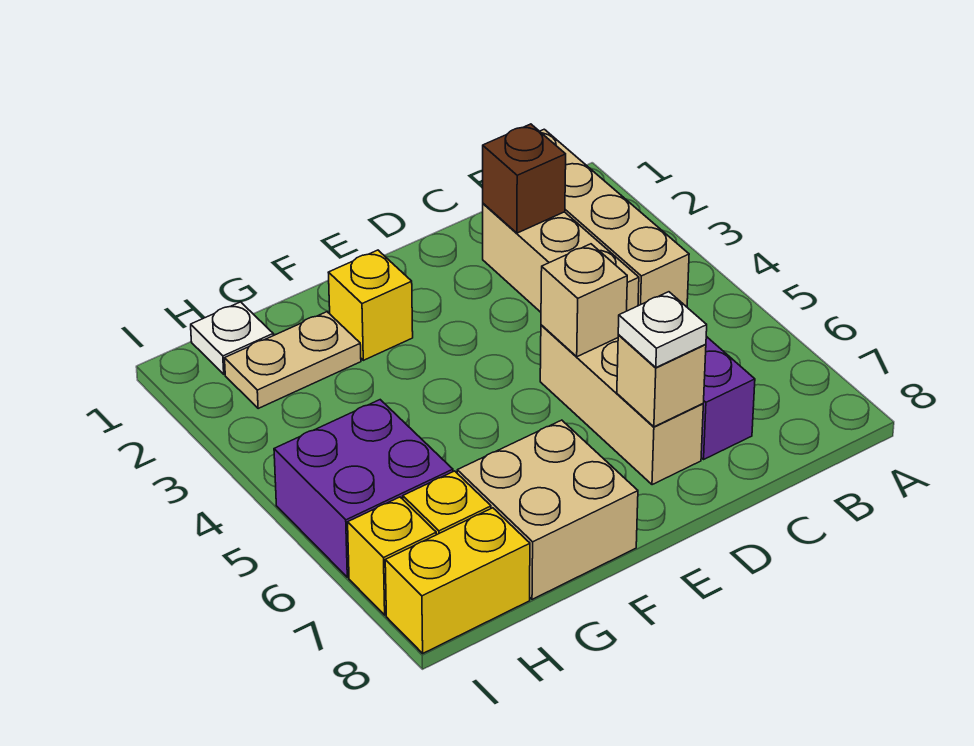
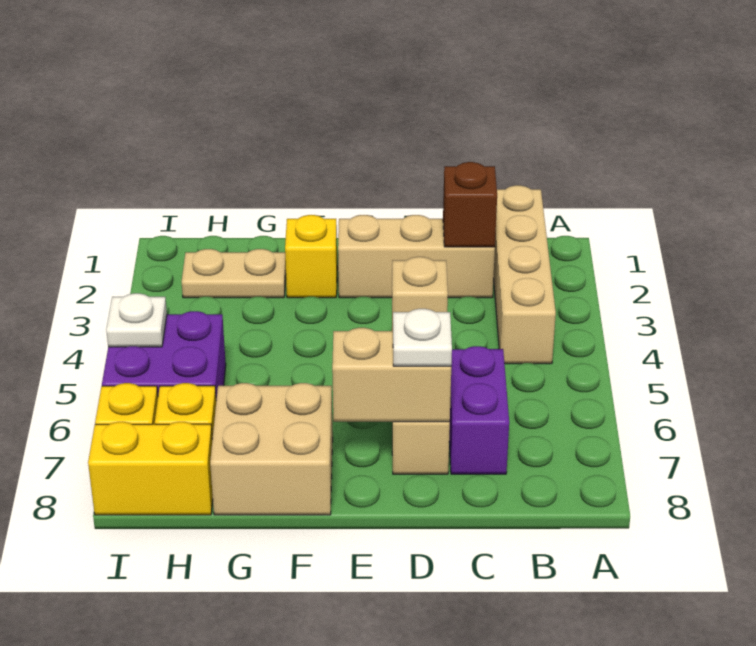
tan brick C2:C4 level 1 -> tan brick C2:E2 level 1
tan brick D7 level 2 -> tan brick D7:E7 level 2
white plate H1 level 1 -> white plate I5 level 2

